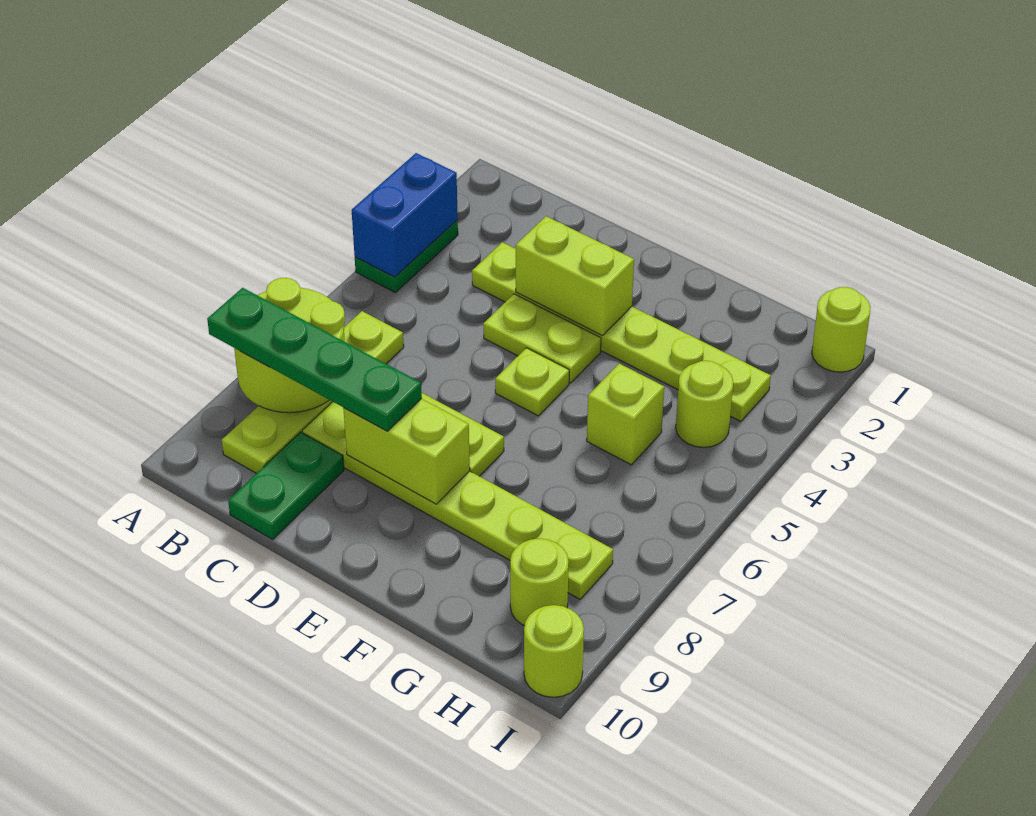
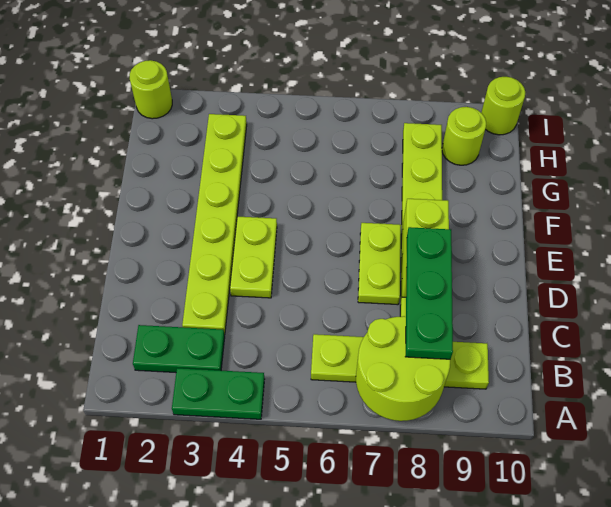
blue brick A3:A4 level 2 -> none
green plate A8:D8 level 3 -> green plate B8:D8 level 3
green plate C9:C10 level 1 -> green plate B2:B3 level 1
lime brick D3:E3 level 2 -> none
lime plate E5 level 1 -> none
lime brick G5 level 1 -> none
lime round brick H4 level 1 -> none

